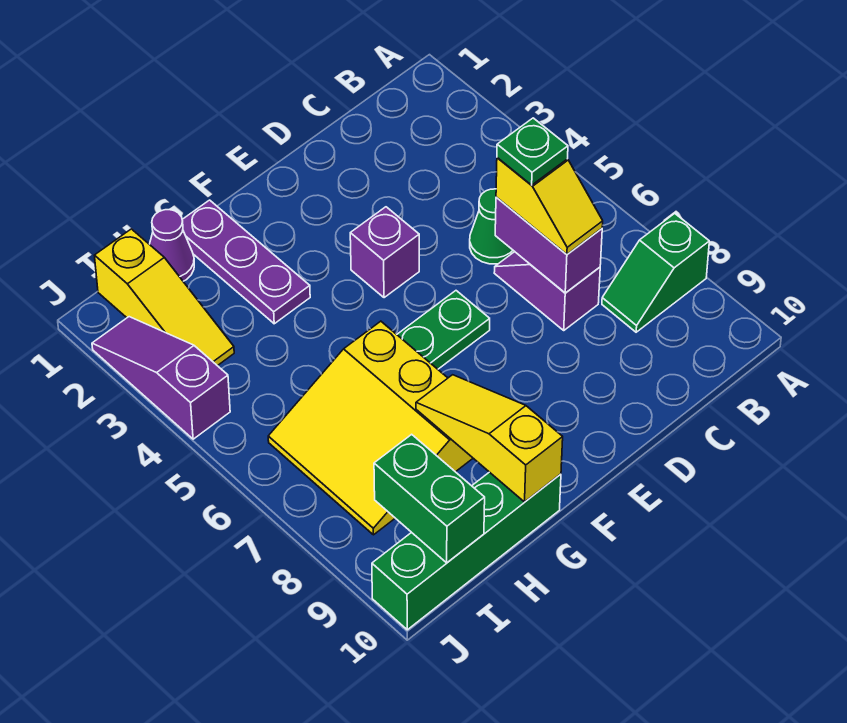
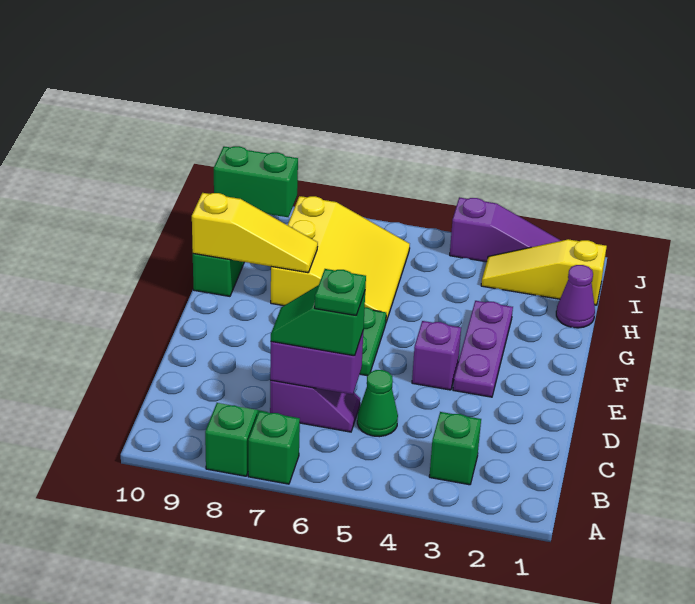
none -> green brick A7 level 1
none -> green brick B3 level 1
yellow slope C6:C7 level 3 top 6 -> green slope C6:C7 level 3 top 6
purple plate G1:G3 level 1 -> purple plate E3:G3 level 1
yellow slope G6:I8 level 1 top G -> yellow slope G6:I8 level 1 top 8

